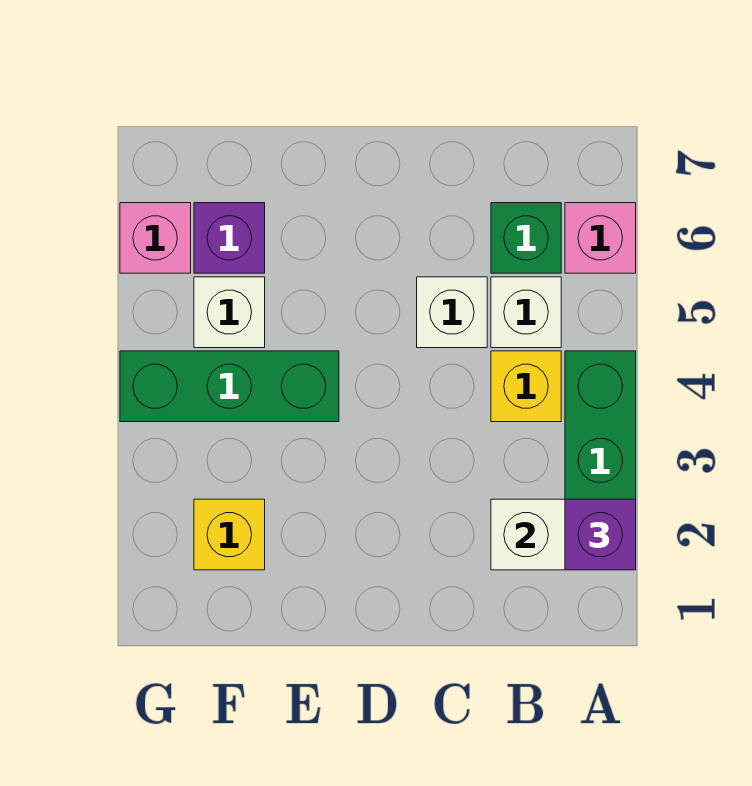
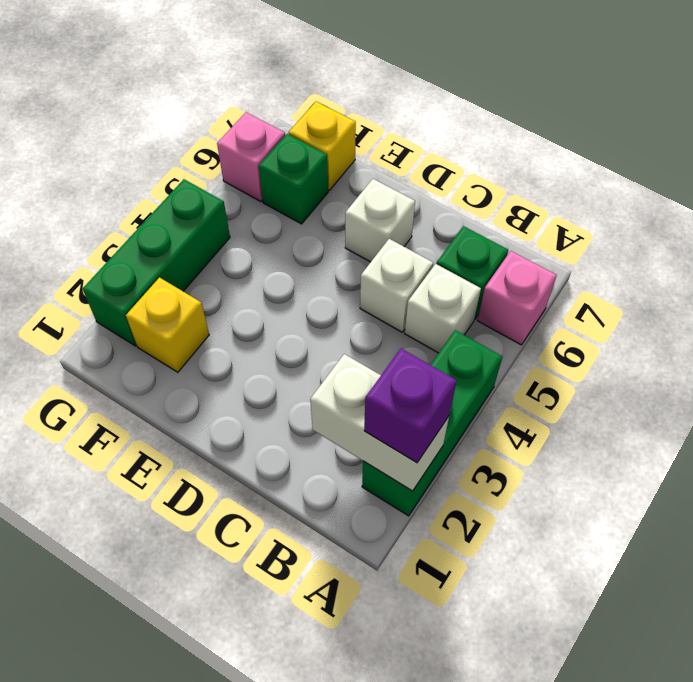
yellow brick B4 level 1 -> yellow brick F7 level 1
green brick E4:G4 level 1 -> green brick G2:G4 level 1
white brick F5 level 1 -> white brick D6 level 1
purple brick F6 level 1 -> green brick F6 level 1

